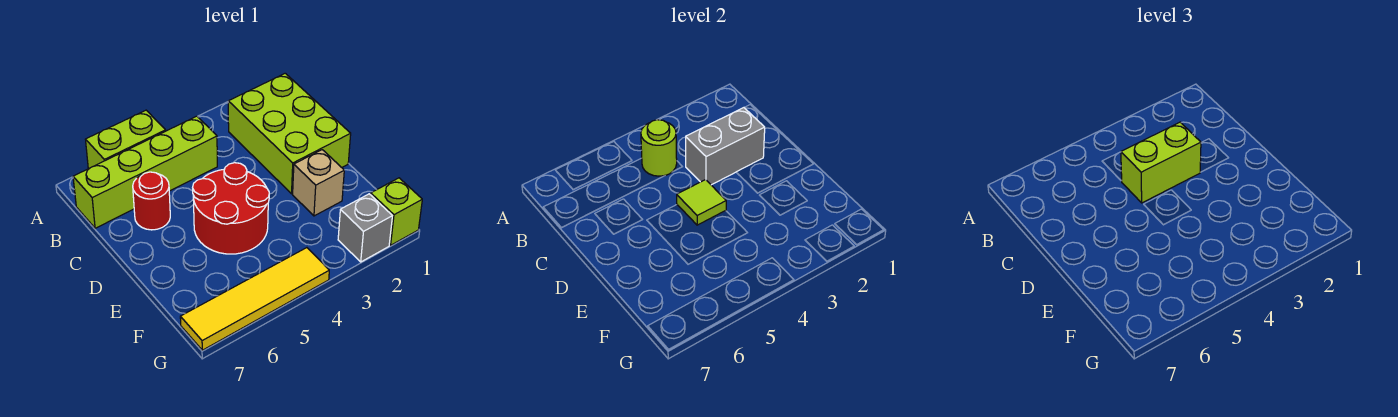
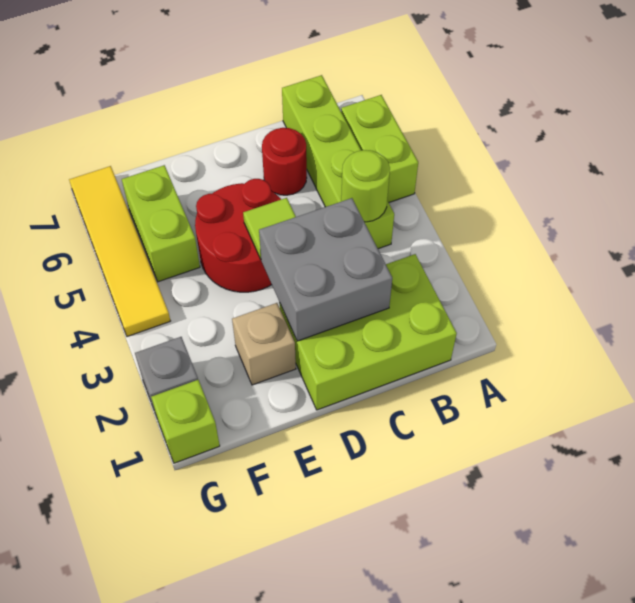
grey brick C2:C3 level 2 -> grey brick C2:D3 level 2
lime brick C3:C4 level 3 -> lime brick F5:F6 level 1

